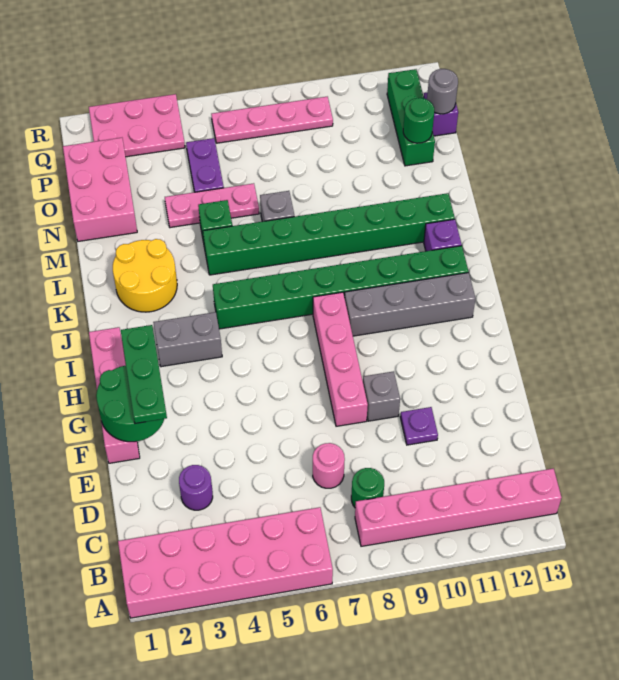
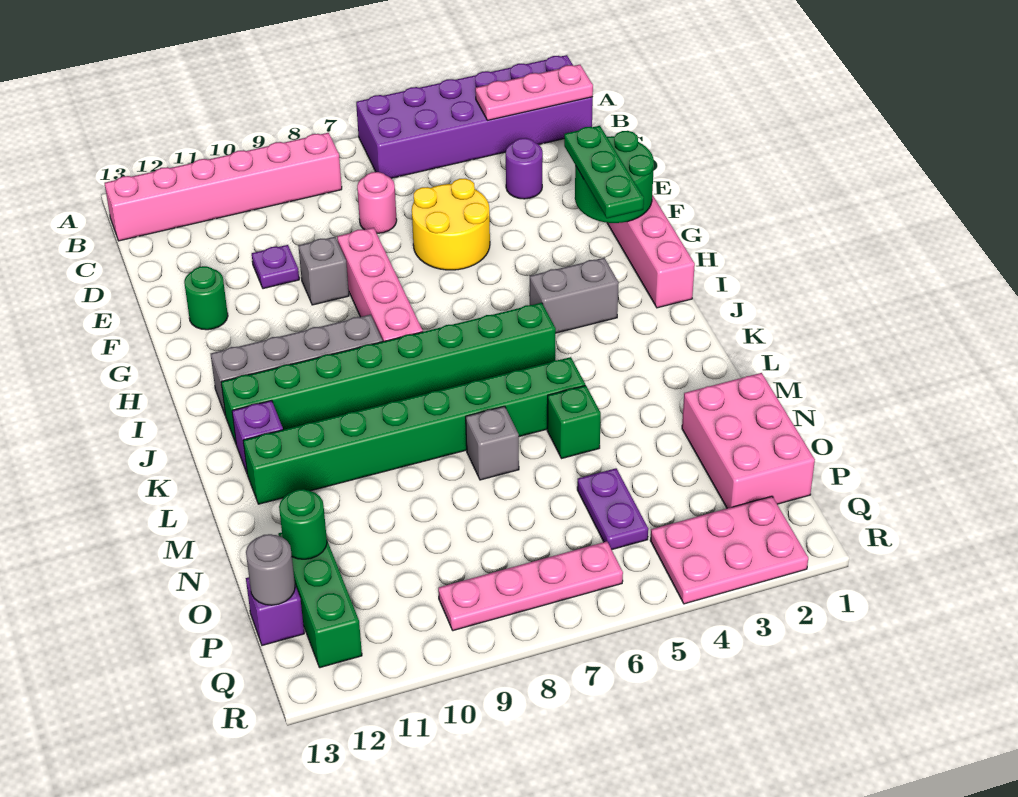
pink brick A1:B6 level 1 -> purple brick A1:B6 level 1
green round brick C8 level 1 -> green round brick F12 level 1
yellow round brick K2:L3 level 1 -> yellow round brick E5:F6 level 1
pink plate N4:N6 level 1 -> pink plate B1:B3 level 2

